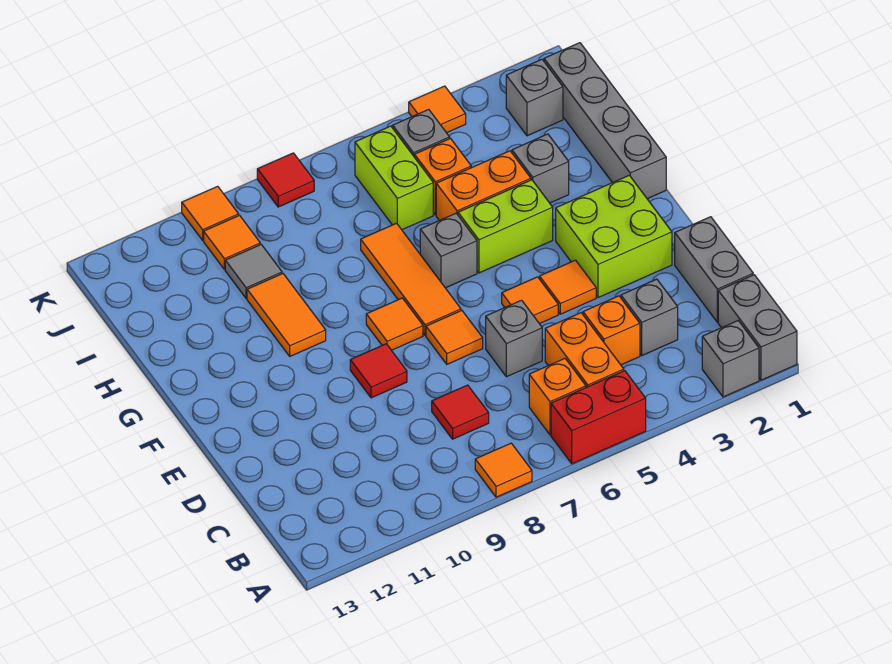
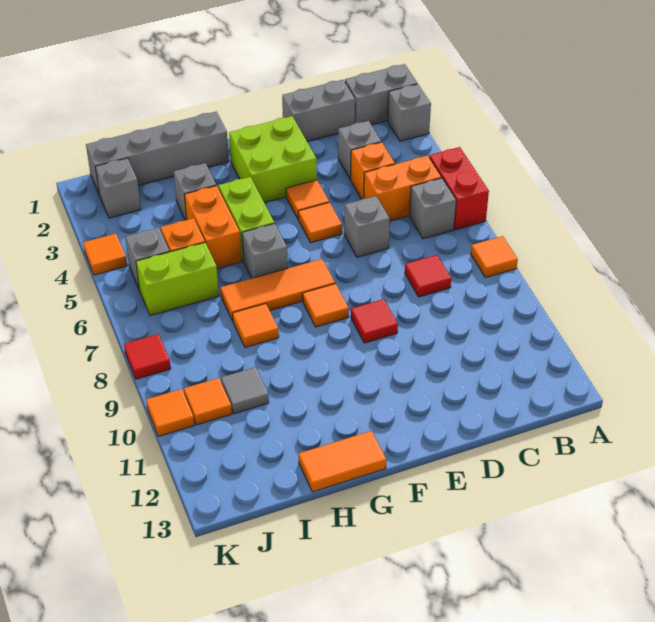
orange brick B6 level 1 -> grey brick B6 level 1
orange tile E7 level 1 -> orange tile H8 level 1
orange tile G10:H10 level 1 -> orange tile G13:H13 level 1

